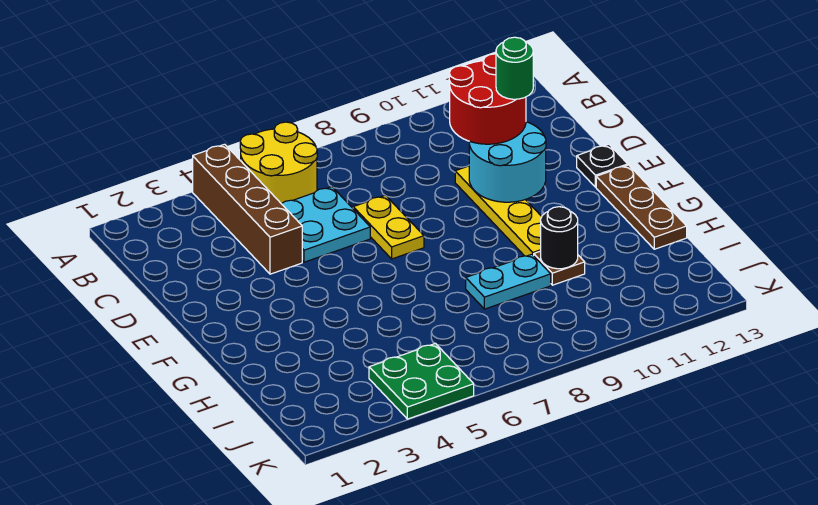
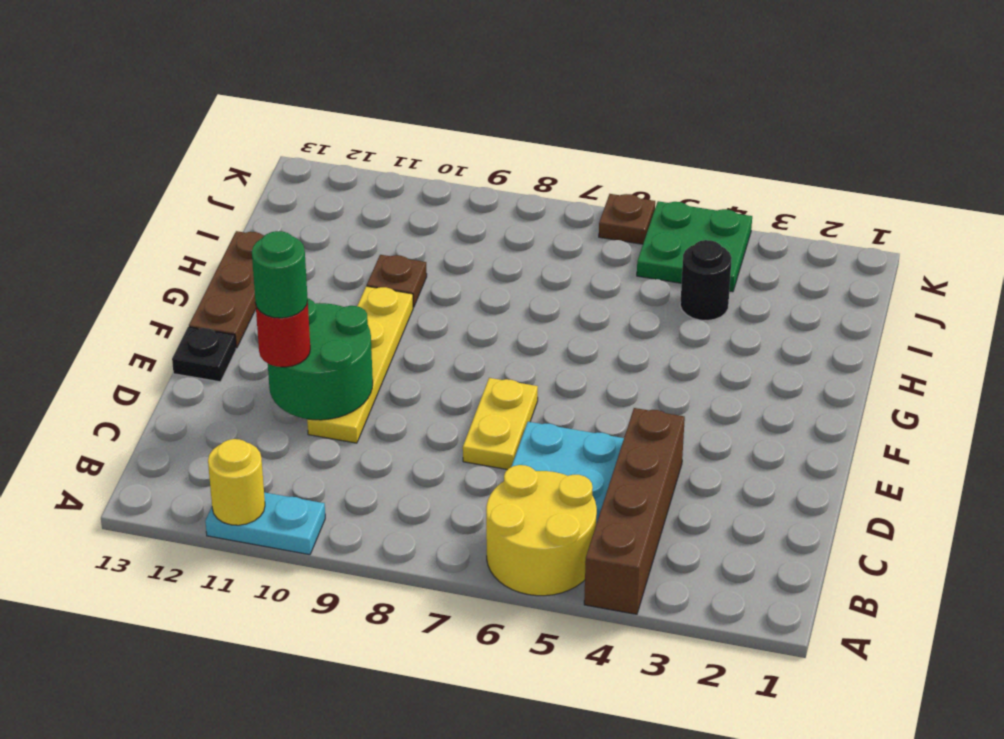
none -> yellow round brick A11 level 2
red round brick C10:D11 level 3 -> red round brick D11 level 3
cyan round brick D10:E11 level 2 -> green round brick D10:E11 level 2
cyan plate H8:H9 level 1 -> cyan plate A10:A11 level 1
black round brick H10 level 2 -> black round brick I4 level 1
none -> brown plate K6 level 1

